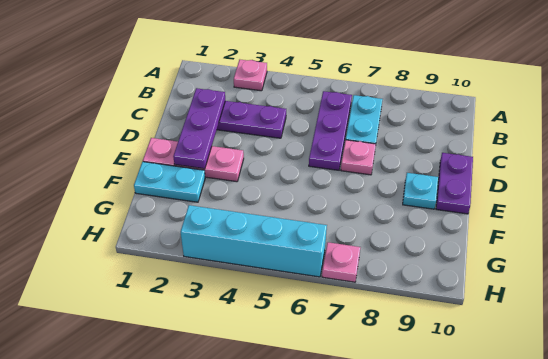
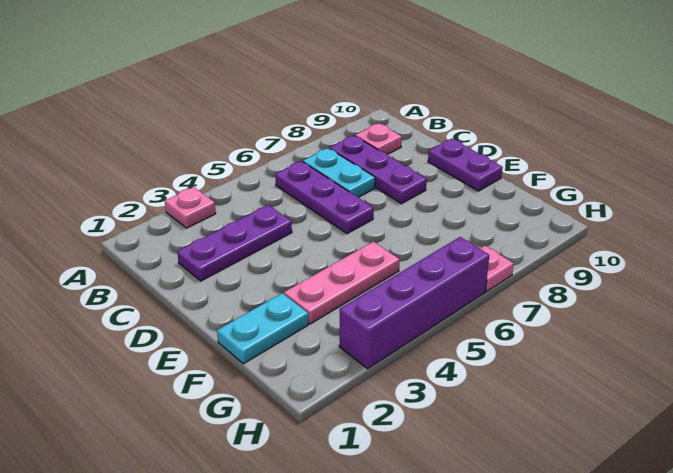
purple plate C2:E2 level 2 -> purple plate B8:D8 level 1
pink plate D7 level 1 -> pink plate B9 level 1
pink plate E1:E3 level 1 -> pink plate F3:F5 level 1
cyan plate E9 level 1 -> none
cyan brick H3:H6 level 1 -> purple brick H3:H6 level 1

